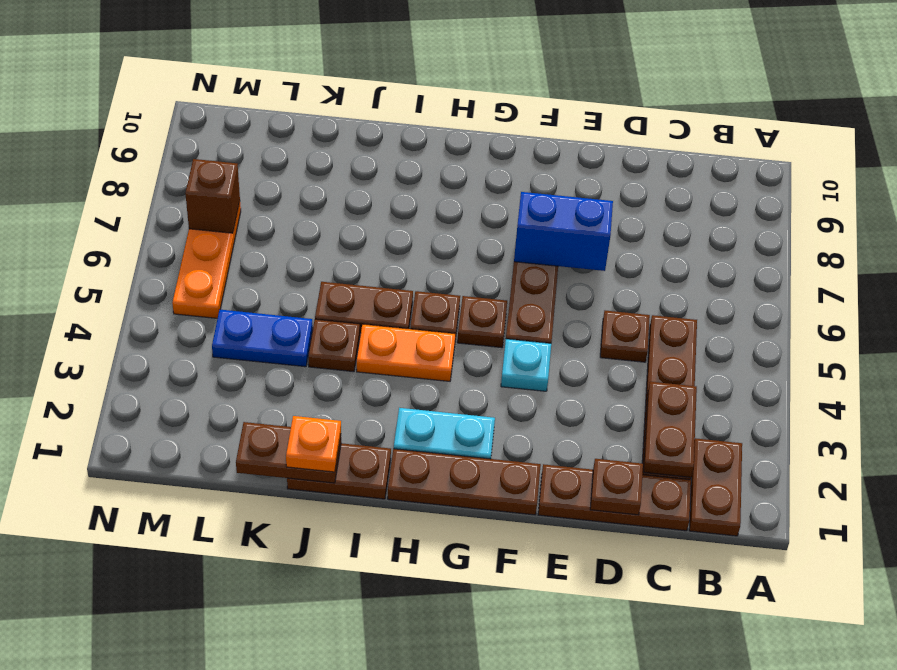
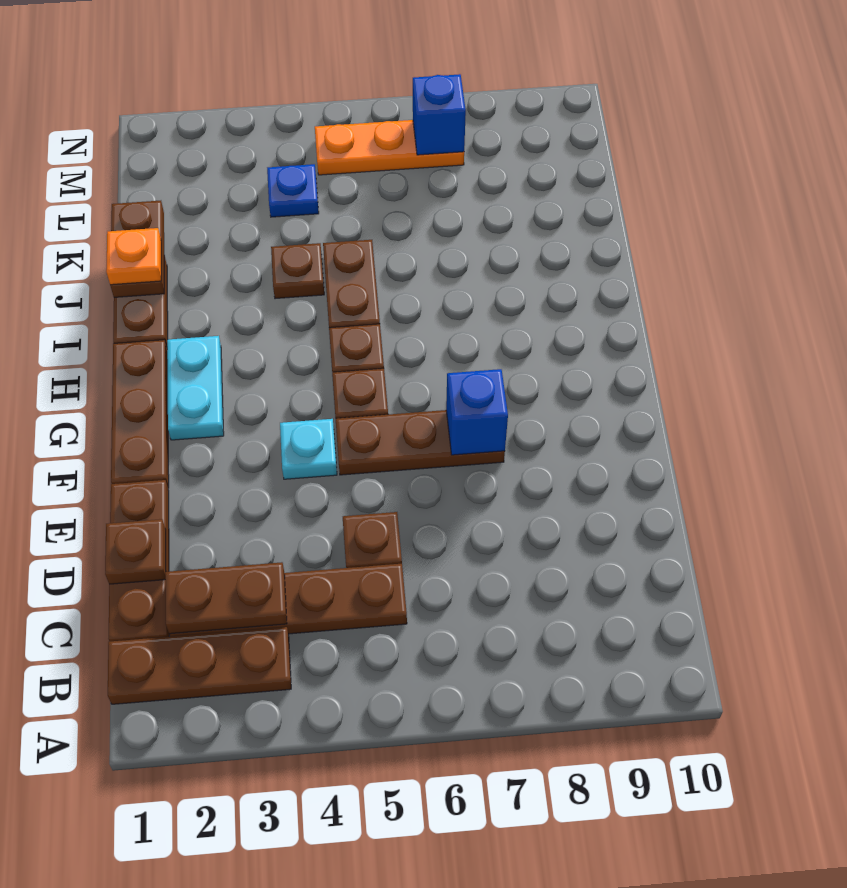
brown plate B1:B2 level 1 -> brown plate B1:B3 level 1
blue brick E7:F7 level 2 -> blue brick F7 level 2
orange plate H4:I4 level 1 -> none
blue plate K4:L4 level 1 -> blue plate L4 level 1
brown brick M7 level 2 -> blue brick M7 level 2

